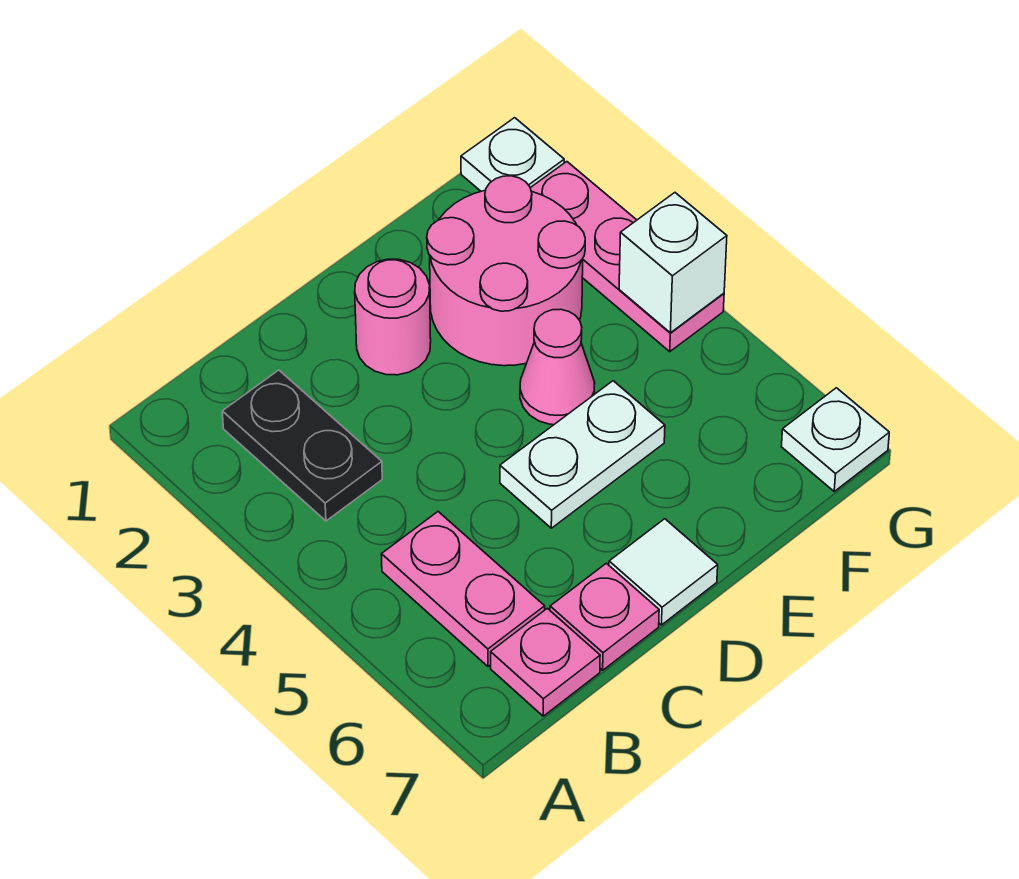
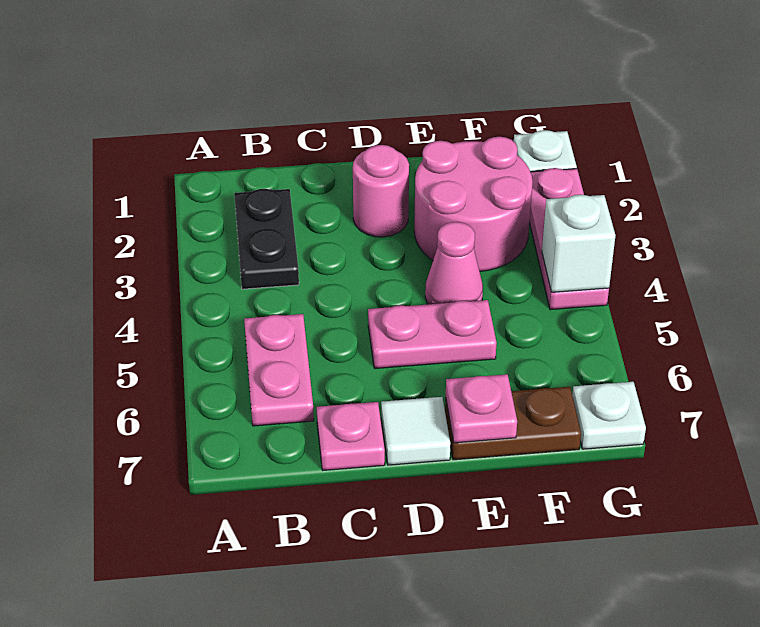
pink plate B7 level 1 -> pink plate E7 level 2
white plate D5:E5 level 1 -> pink plate D5:E5 level 1
none -> brown plate E7:F7 level 1

